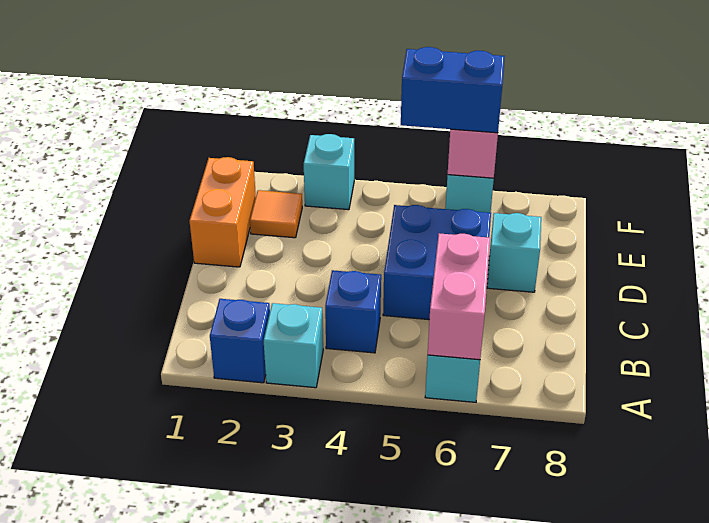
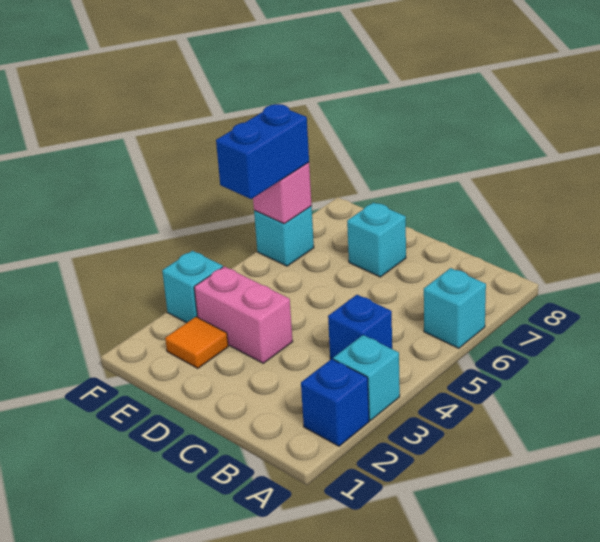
pink brick A6:B6 level 2 -> pink brick D3:E3 level 1
blue brick C5:D6 level 1 -> none
orange brick D1:E1 level 1 -> none

